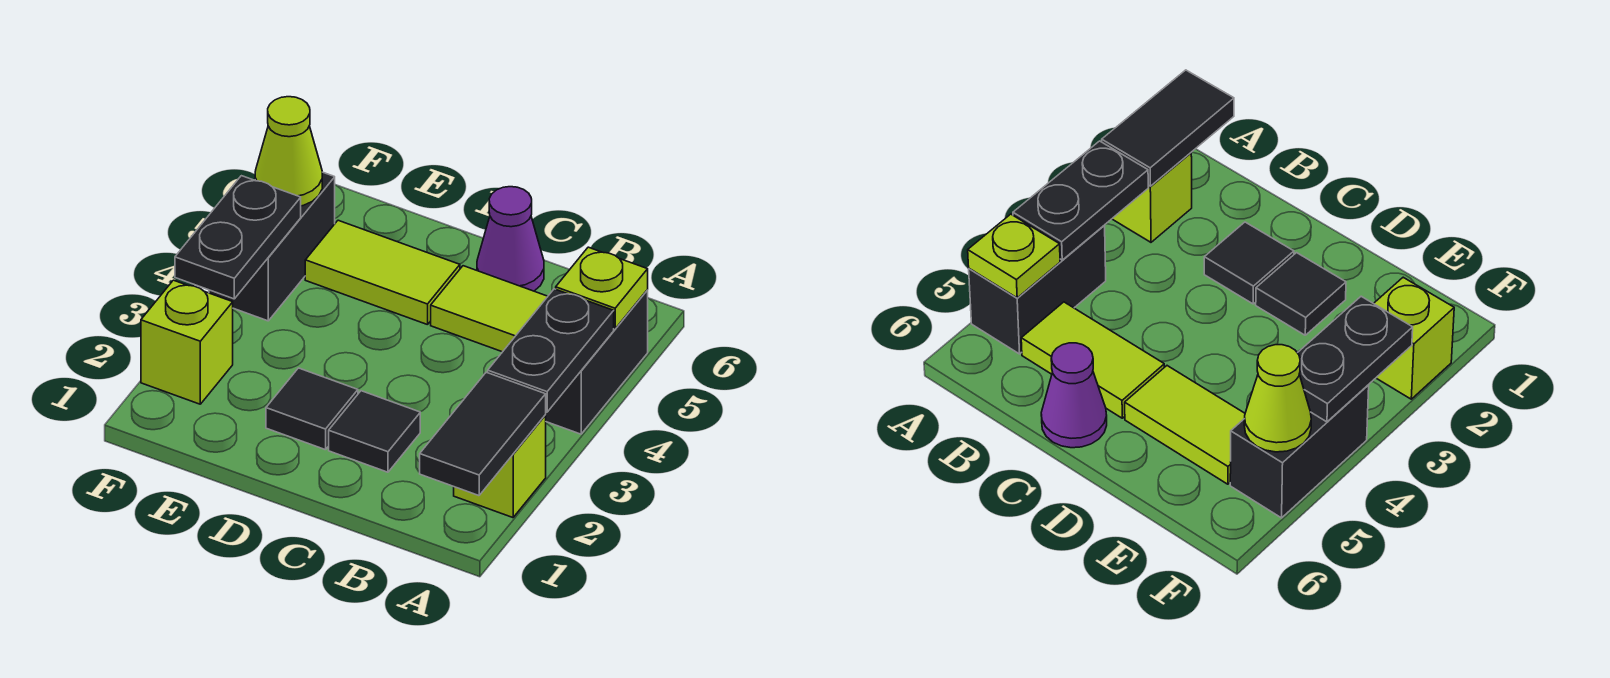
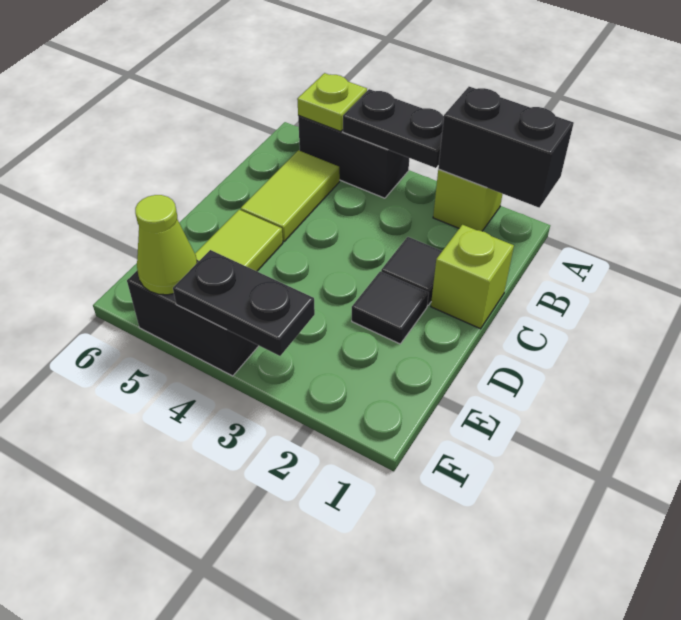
black tile A1:A2 level 2 -> black brick A1:A2 level 2
purple cone C6 level 1 -> none
lime brick F2 level 1 -> lime brick C1 level 1

